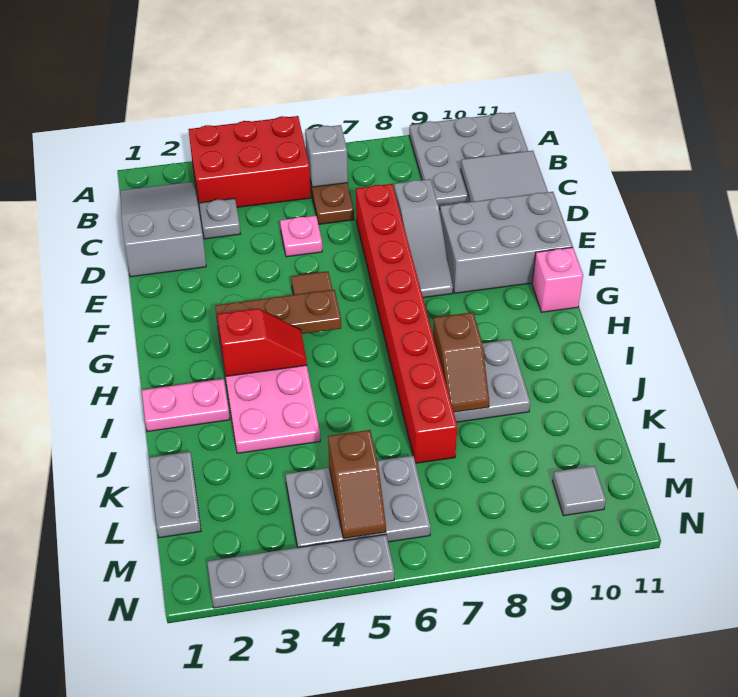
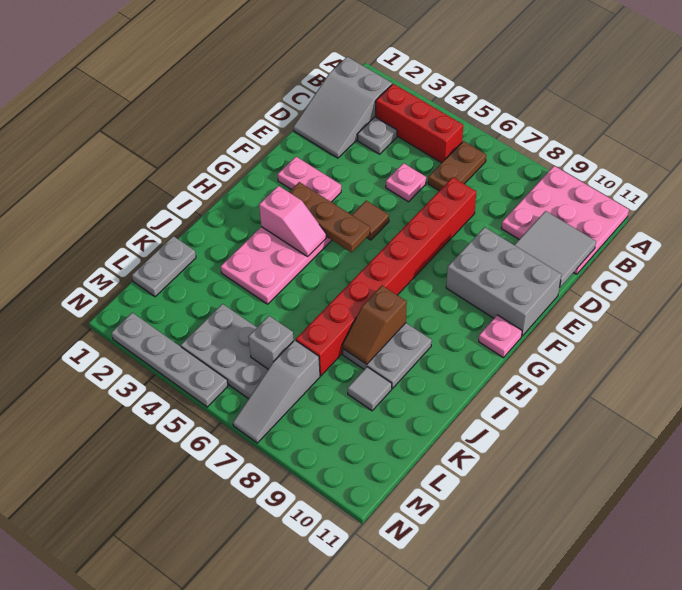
red brick A3:B5 level 1 -> red brick B3:B5 level 1
grey plate A9:C11 level 1 -> pink plate A9:C11 level 1
grey slope B1:D2 level 1 top D -> grey slope B1:D2 level 1 top B
grey brick B6 level 2 -> grey brick L6 level 2
grey slope D8:F8 level 1 top D -> grey slope L7:N7 level 1 top L
pink brick G11 level 1 -> pink plate G11 level 1
red slope H3:H4 level 2 top 3 -> pink slope H3:H4 level 2 top 3
pink plate I1:I2 level 1 -> pink plate F2:F3 level 1
brown slope L5:M5 level 2 top L -> none
grey tile M10 level 1 -> grey tile K9 level 1

